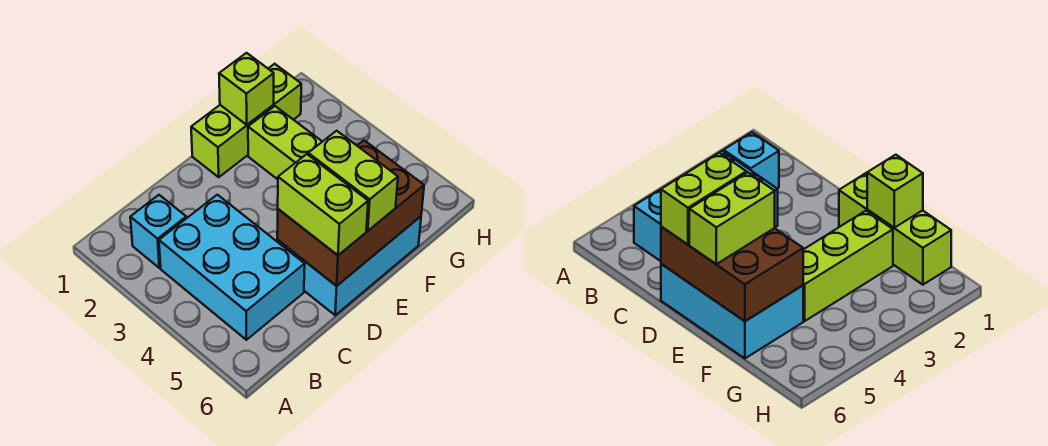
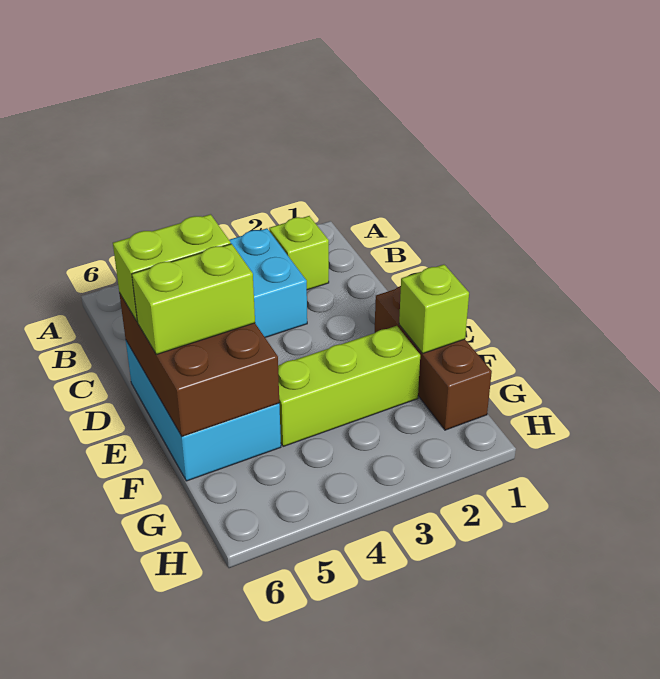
cyan brick B2 level 1 -> lime brick B2 level 1
lime brick E1:G1 level 1 -> brown brick E1:G1 level 1

